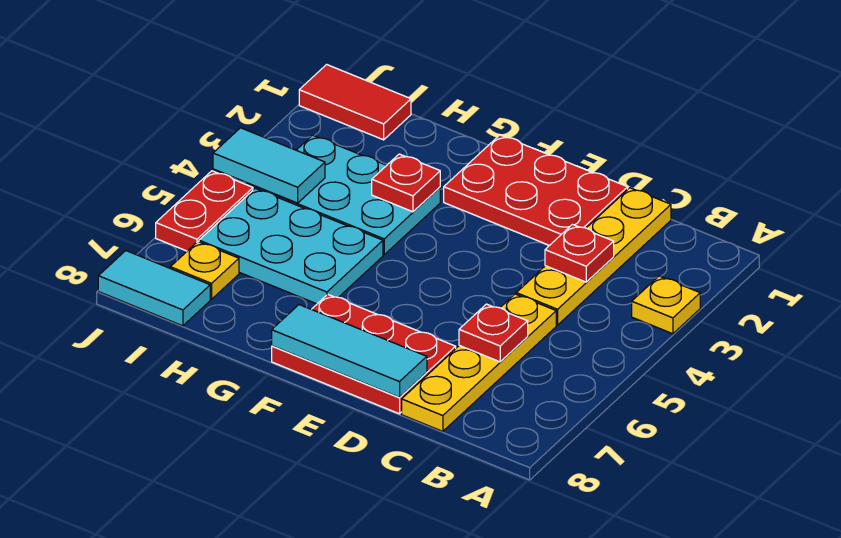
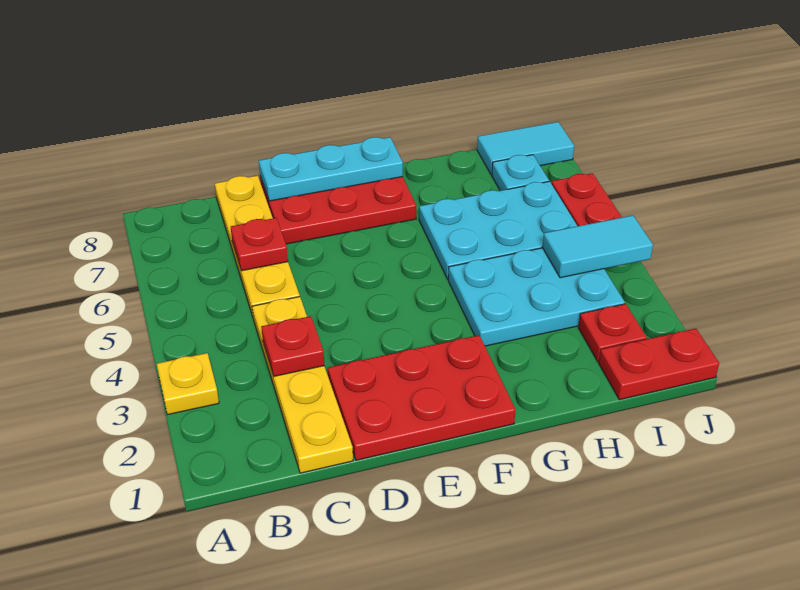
cyan tile D8:F8 level 2 -> cyan plate D8:F8 level 2
red plate G3 level 2 -> red plate I2 level 1
red tile I1:J1 level 1 -> red plate I1:J1 level 1
yellow plate I7 level 1 -> cyan plate I7 level 1

